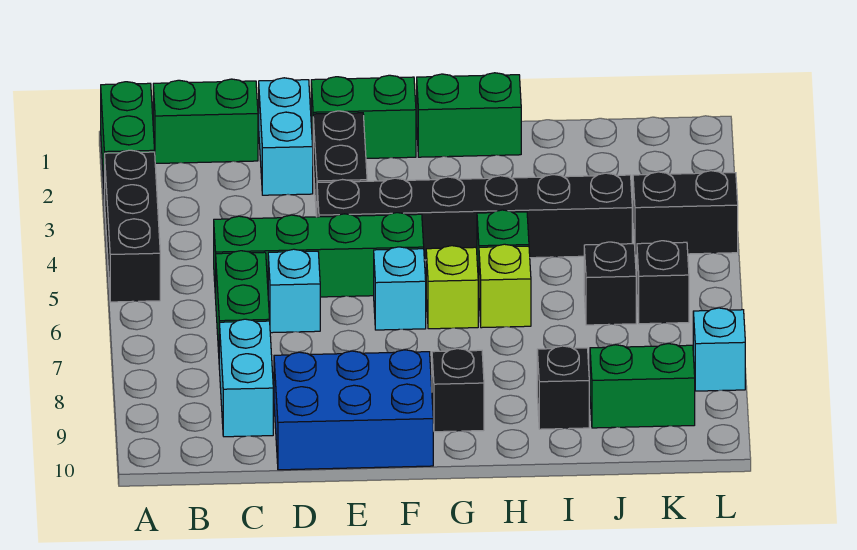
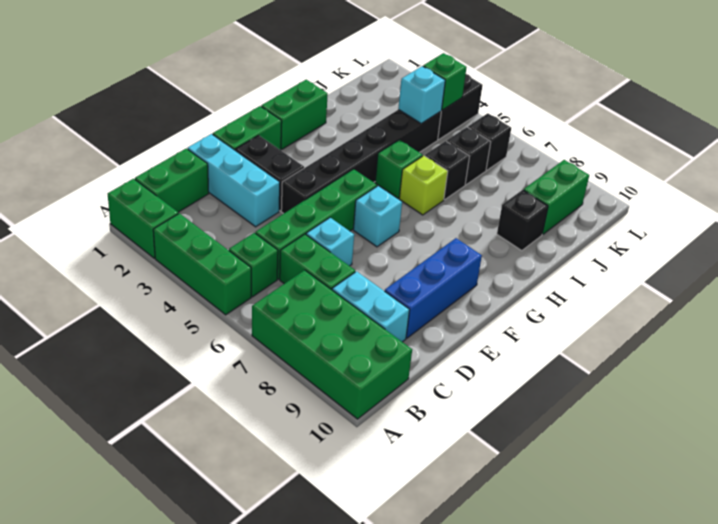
black brick A3:A5 level 1 -> green brick A3:A5 level 1
none -> green brick A7:B10 level 1
none -> green brick B5 level 1
cyan brick D1:D2 level 1 -> cyan brick D1:D3 level 1
blue brick D9:F10 level 1 -> blue brick D9:F9 level 1
lime brick G6 level 1 -> none
black brick G9 level 1 -> black brick I6 level 1
none -> green brick K4 level 2
cyan brick L8 level 1 -> cyan brick J4 level 2

